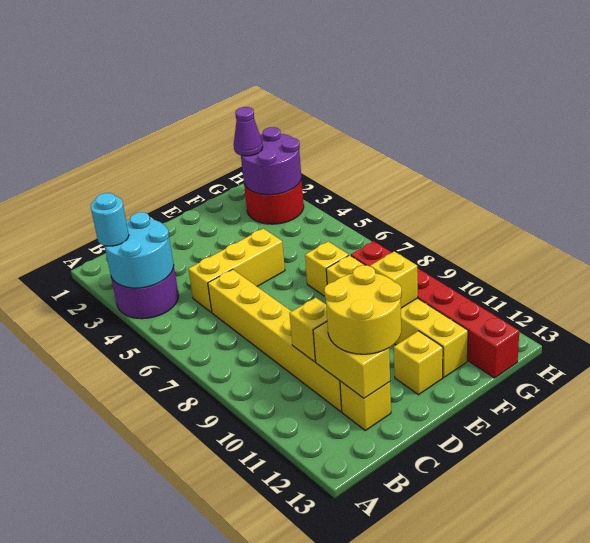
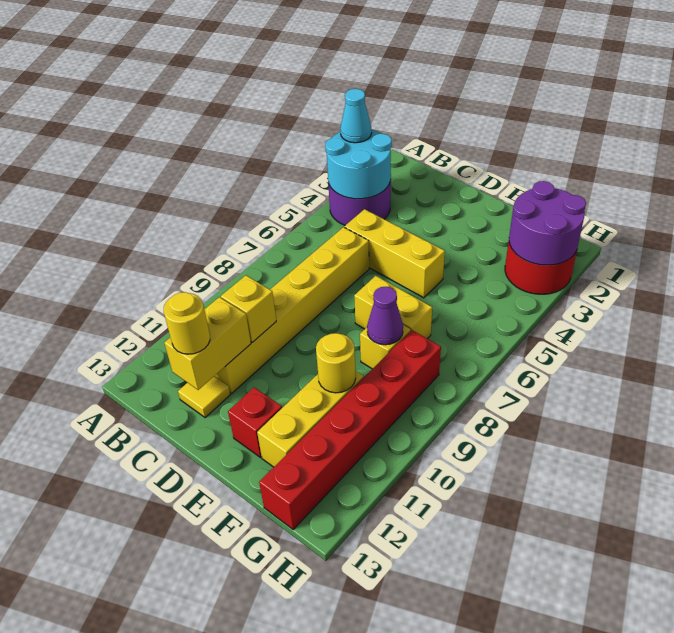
cyan round brick A3 level 3 -> cyan cone A3 level 3
yellow round brick C11:D12 level 3 -> yellow round brick C12 level 3
yellow brick C12 level 1 -> yellow tile C12 level 1
yellow brick E12 level 1 -> red brick E12 level 1
yellow brick F7 level 1 -> yellow brick E7:F7 level 1
yellow brick F10 level 2 -> yellow round brick F10 level 2
purple cone G2 level 3 -> purple cone F8 level 2

